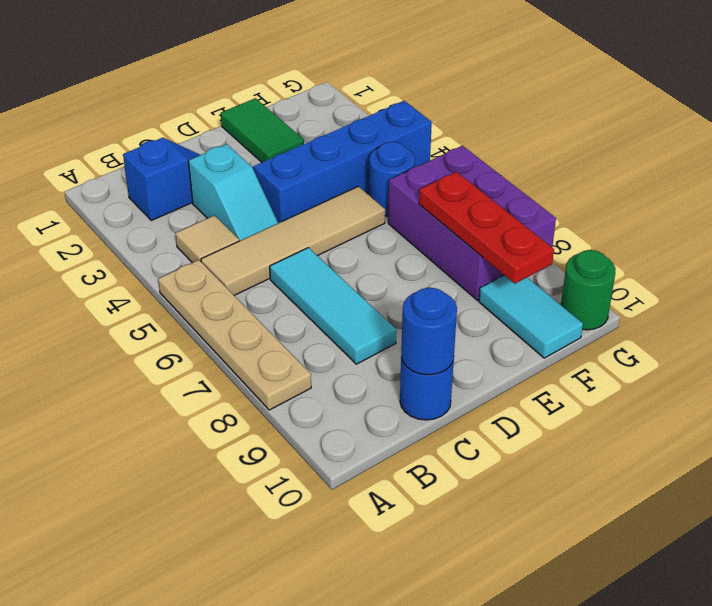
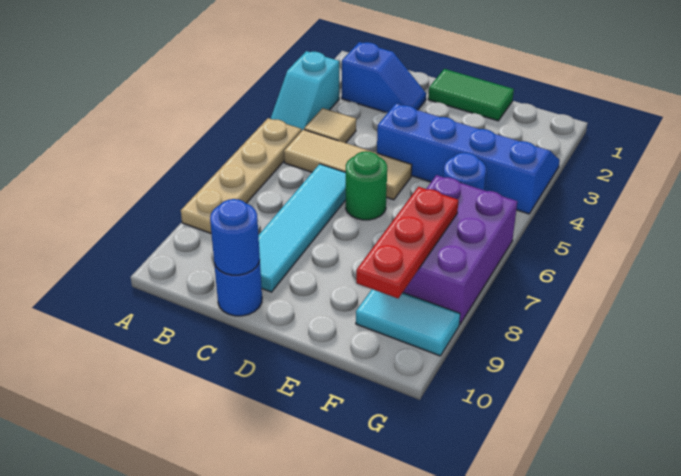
tan tile B5:E5 level 1 -> tan tile B5:D5 level 1
cyan slope C3:C4 level 1 top 3 -> cyan slope A3:A4 level 1 top 3
cyan tile C6:C8 level 1 -> cyan tile C6:C9 level 1
green tile E1:E2 level 1 -> green tile D1:E1 level 1
cyan tile F9:F10 level 1 -> cyan tile F9:G9 level 1
green round brick G10 level 1 -> green round brick D6 level 1

